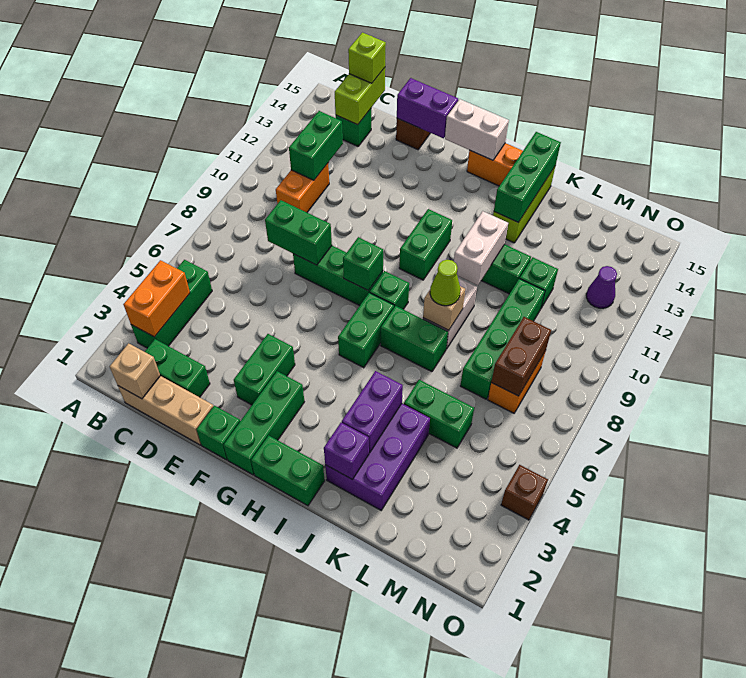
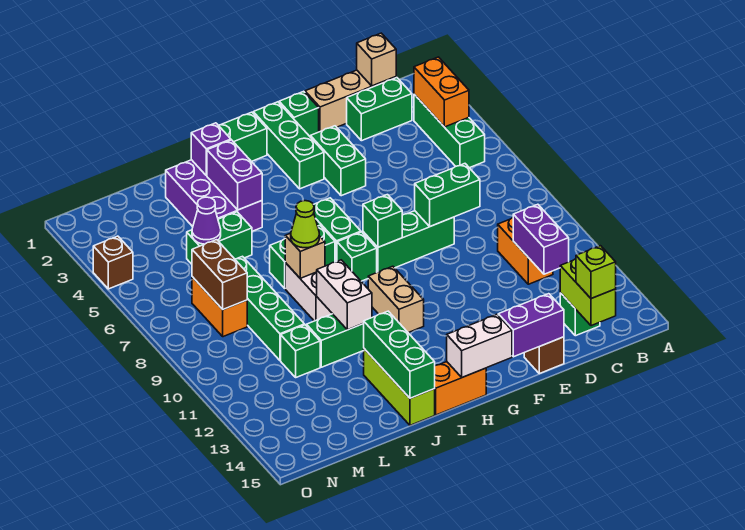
green brick C11:C12 level 2 -> purple brick C11:C12 level 2
green brick H10:H11 level 1 -> tan brick H10:H11 level 1
purple cone N12 level 1 -> purple cone L5 level 2

